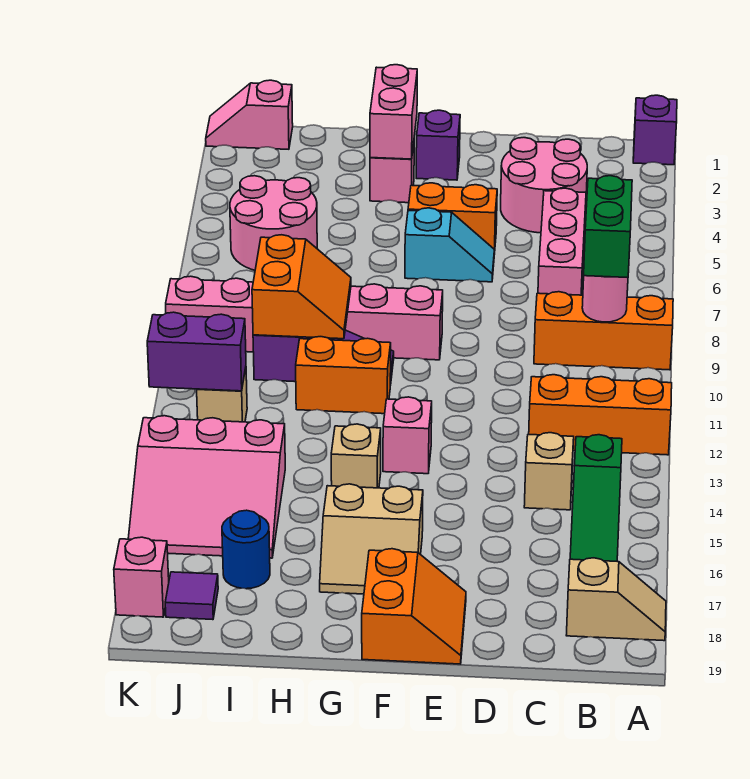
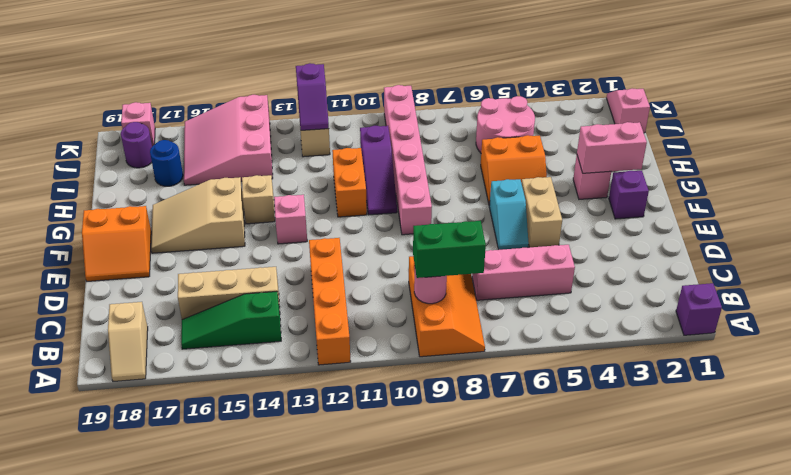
orange brick A12:C12 level 1 -> orange brick A12:D12 level 1
pink round brick C3:D4 level 1 -> none
tan brick C14 level 1 -> tan brick C14:C16 level 1
orange brick E5:F5 level 1 -> tan brick E5:F5 level 1
tan slope F16:G17 level 1 top 16 -> tan slope F15:G17 level 1 top 15
orange slope H9:I10 level 2 top I -> orange slope G5:H6 level 1 top H
purple brick J12:K12 level 2 -> purple slope J12:K12 level 2 top K
purple tile J18 level 1 -> purple round brick J18 level 1

